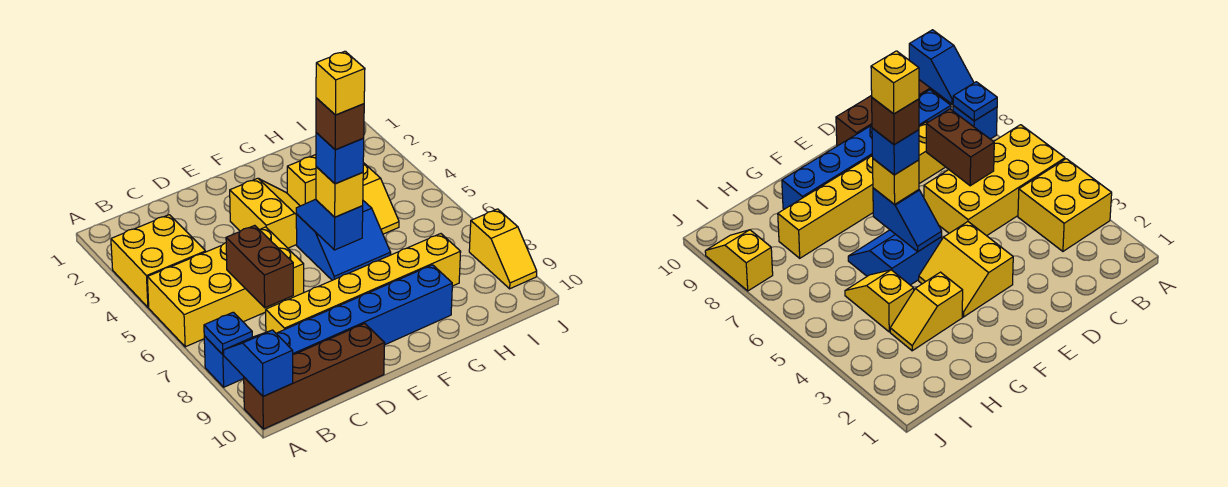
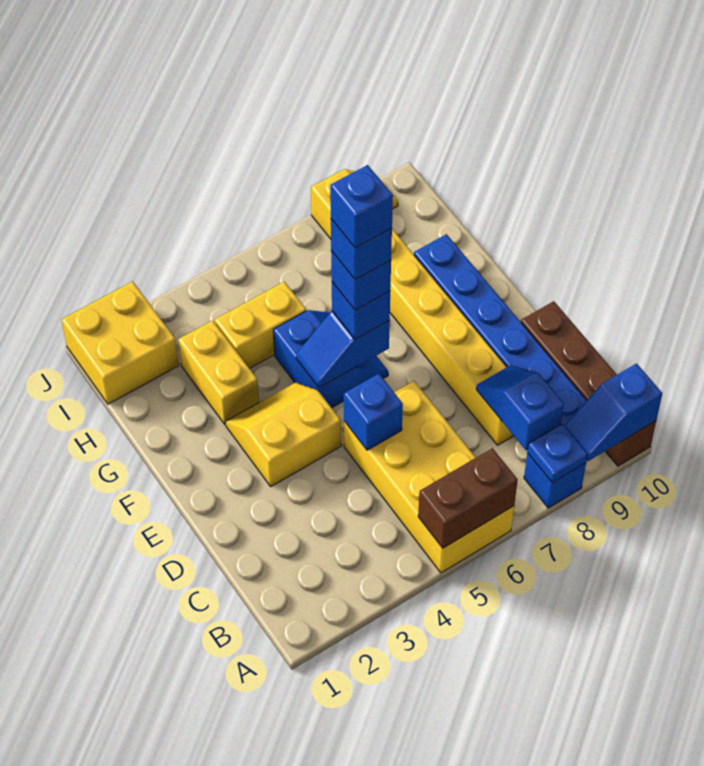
yellow brick A3:B4 level 1 -> yellow brick I1:J2 level 1
none -> blue slope B8:C8 level 2 top B
brown brick C6:C7 level 2 -> brown brick A5:A6 level 2
none -> blue brick D5 level 2
yellow brick F6 level 3 -> blue brick F6 level 3
brown brick F6 level 5 -> blue brick F6 level 5
yellow brick F6 level 6 -> blue brick F6 level 6
yellow slope G3:H3 level 1 top G -> yellow brick G3:H3 level 1
yellow slope H4:H5 level 1 top 4 -> yellow brick H4:H5 level 1

